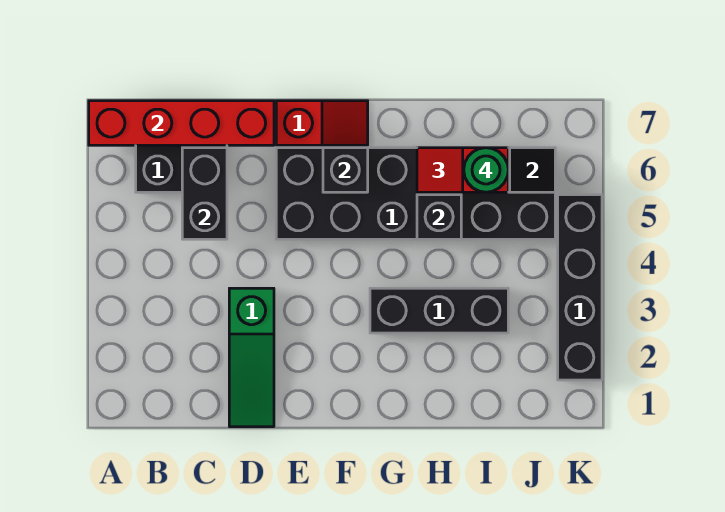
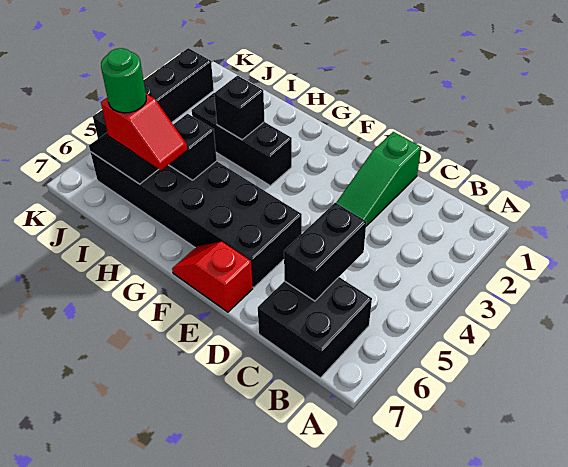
red brick A7:D7 level 2 -> none
green slope D1:D3 level 1 top 3 -> green slope D1:D3 level 1 top 1
black brick F6 level 2 -> black brick H3 level 2

